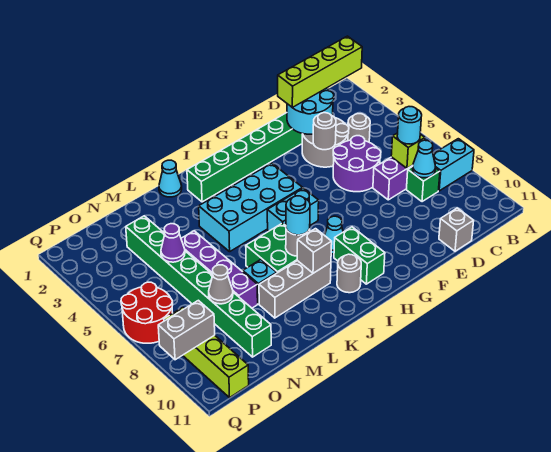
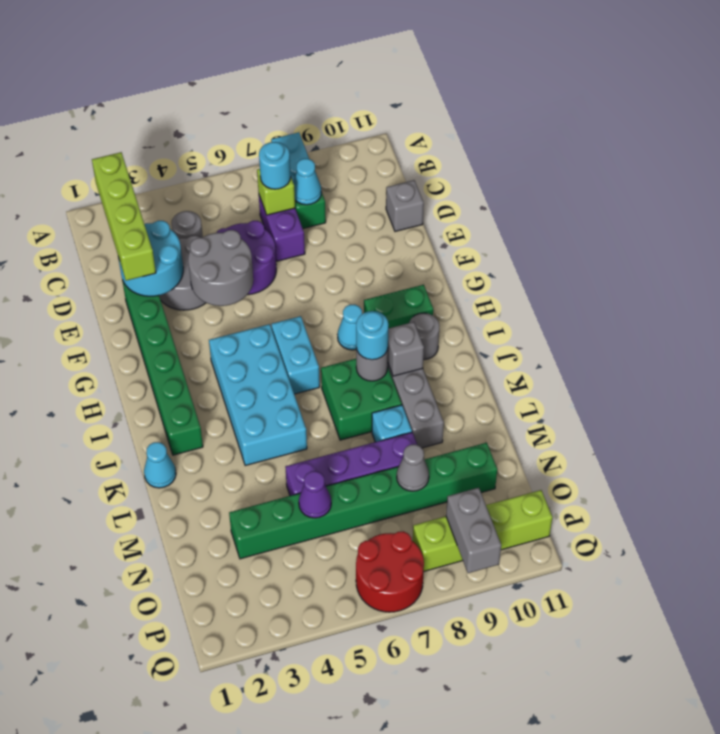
grey round brick E4 level 2 -> grey round brick E4:F5 level 2

